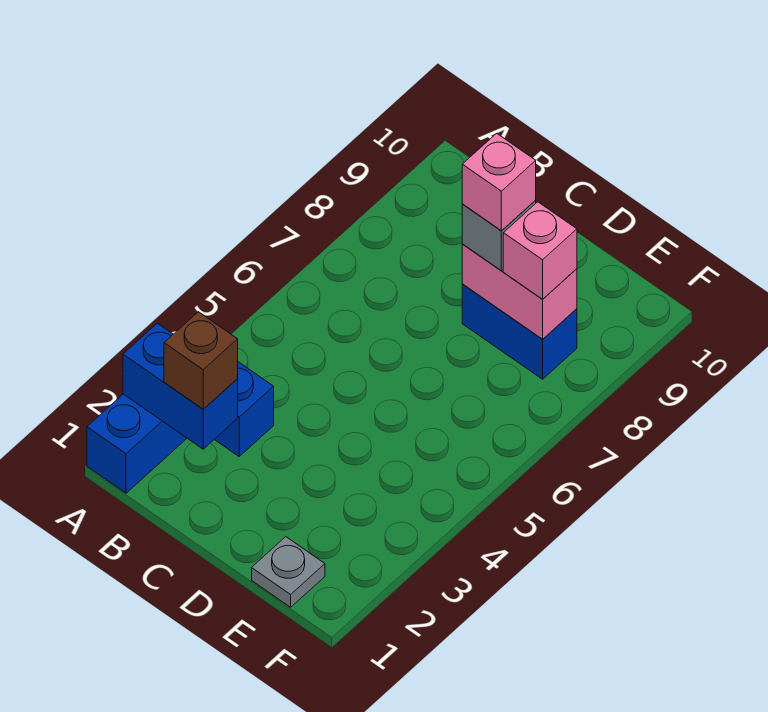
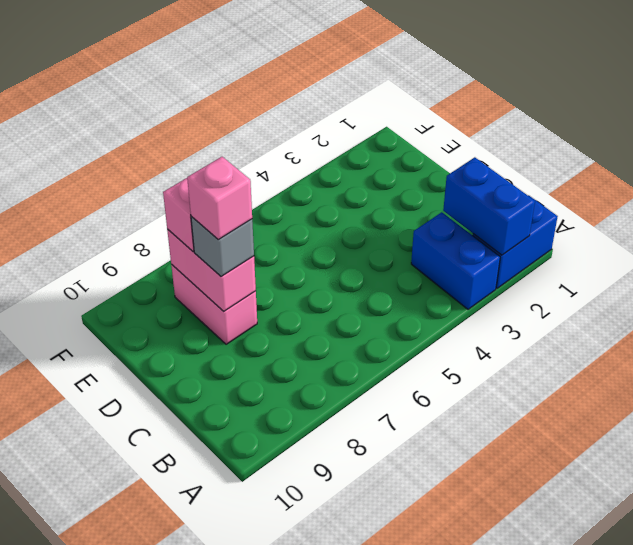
brown brick B2 level 3 -> none
blue brick D8:E8 level 1 -> pink brick D8:E8 level 1
grey plate E1 level 1 -> none

